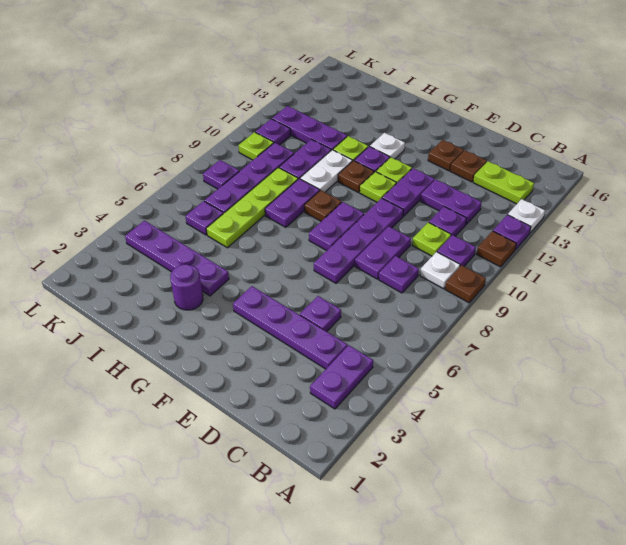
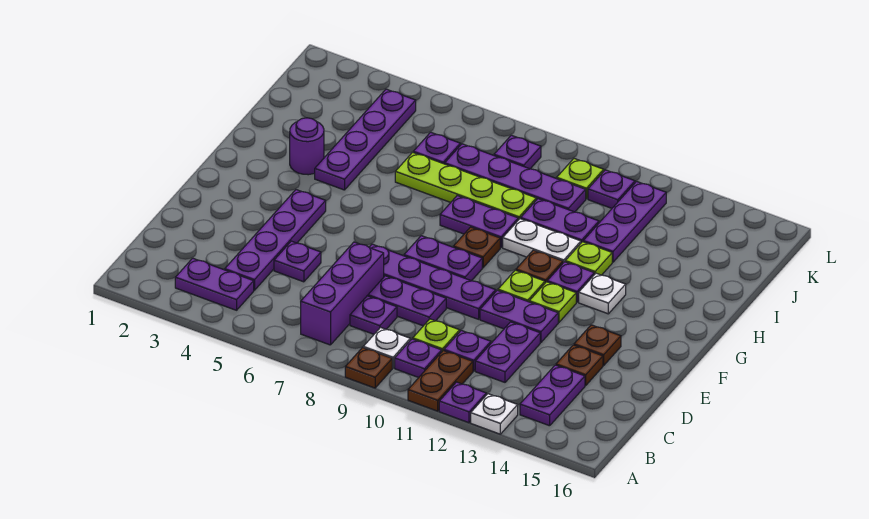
brown plate A11 level 1 -> brown plate A11:B11 level 1
none -> purple brick B7:D7 level 1
lime plate B14:C14 level 1 -> purple plate B14:C14 level 1

